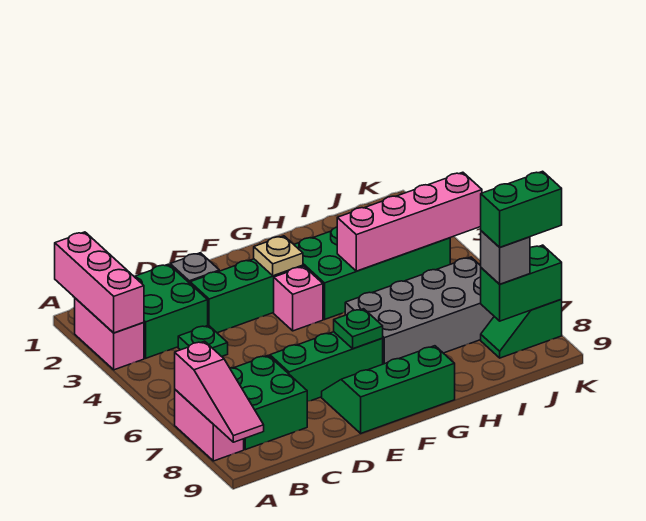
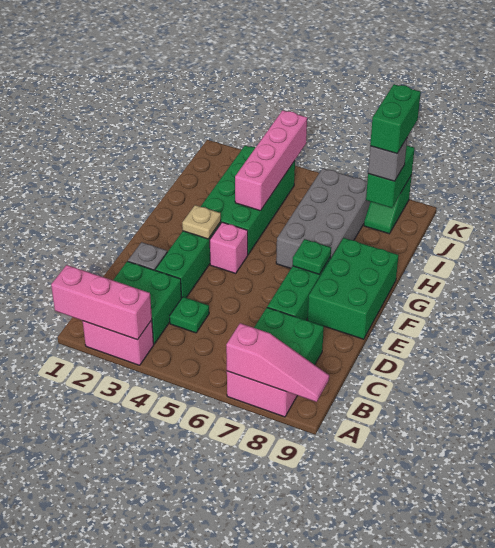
green slope E8:G9 level 1 top 9 -> green brick E8:G9 level 1

